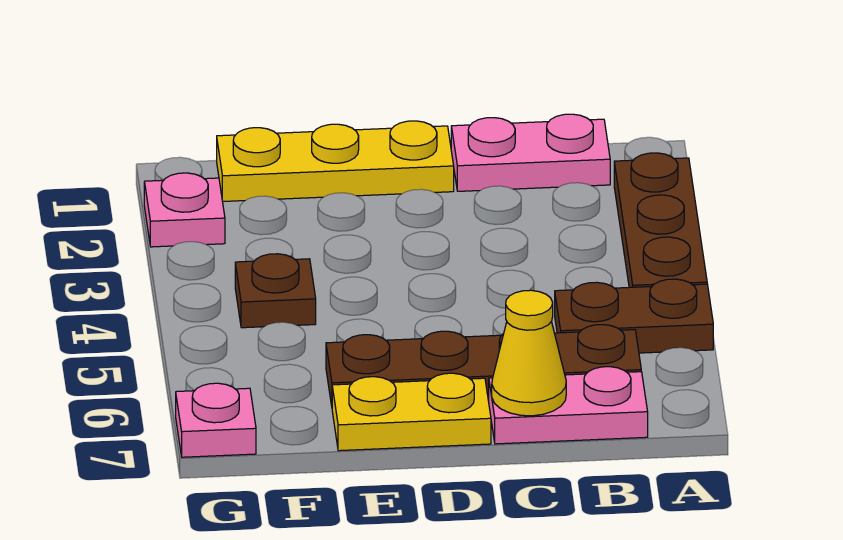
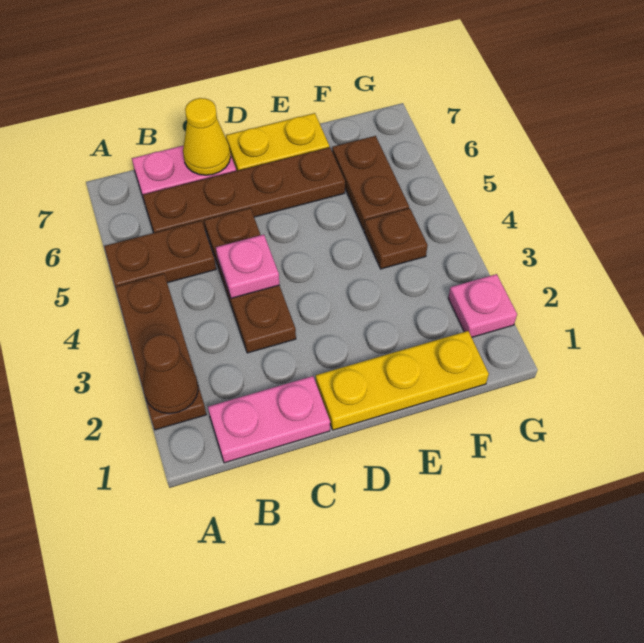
none -> brown cone A2 level 2
none -> brown plate C3:C5 level 1
none -> brown plate F5:F6 level 1
pink plate G7 level 1 -> pink plate C4 level 2

